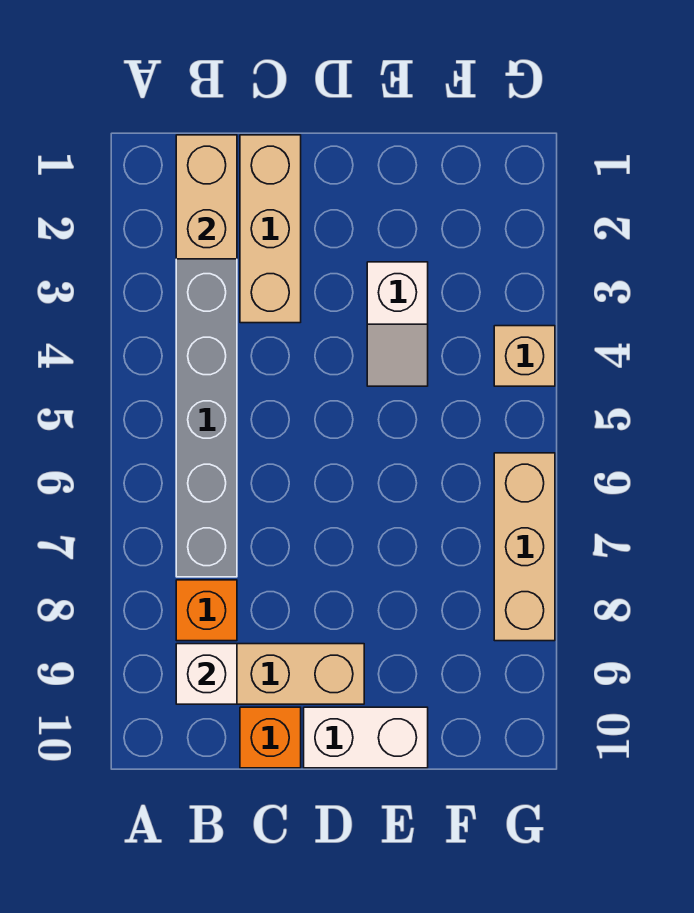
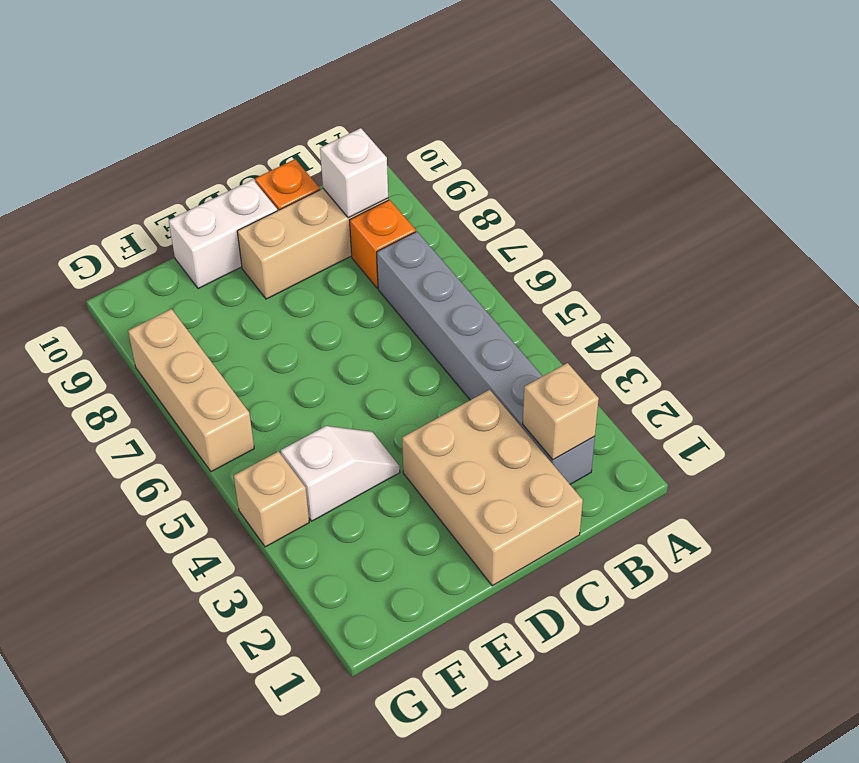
tan brick B1:B2 level 2 -> tan brick B2 level 2
tan brick C1:C3 level 1 -> tan brick C1:D3 level 1
white slope E3:E4 level 1 top 3 -> white slope E4:F4 level 1 top F

